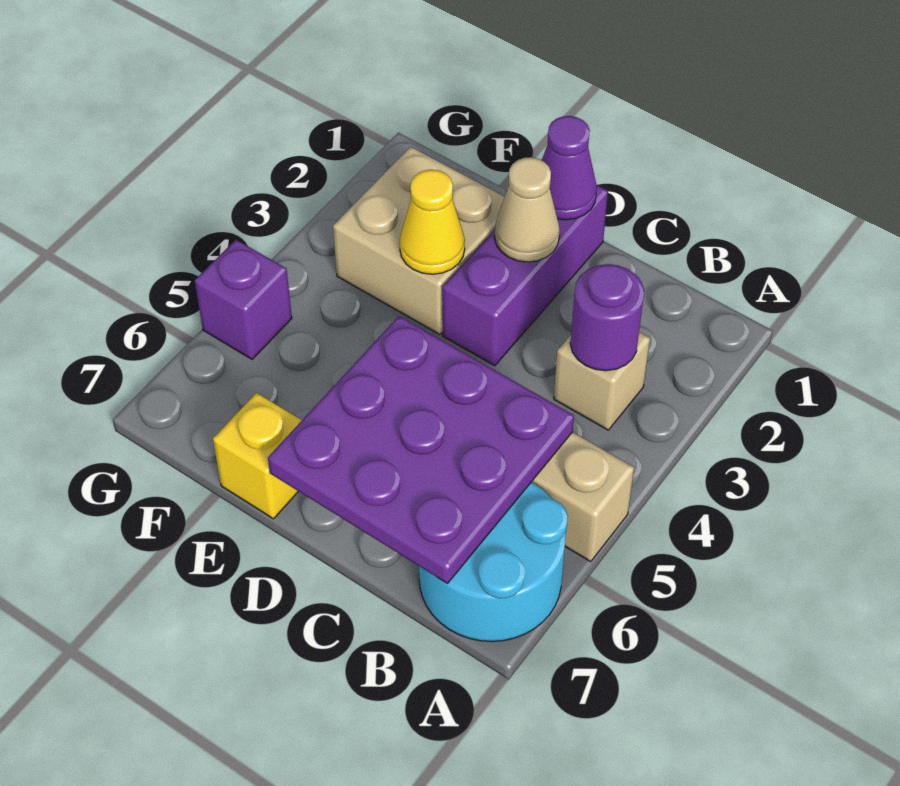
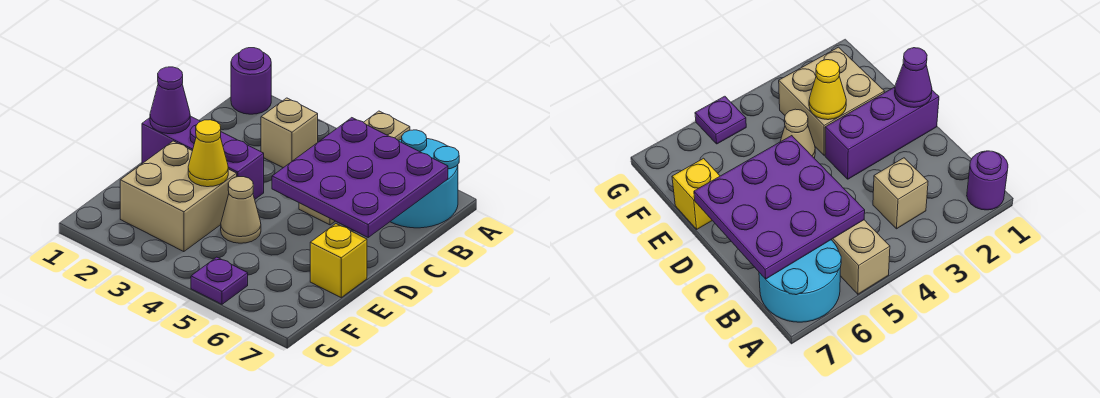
purple round brick B3 level 2 -> purple round brick A1 level 1
tan cone D2 level 2 -> tan cone E4 level 1
purple brick G5 level 1 -> purple plate G5 level 1

